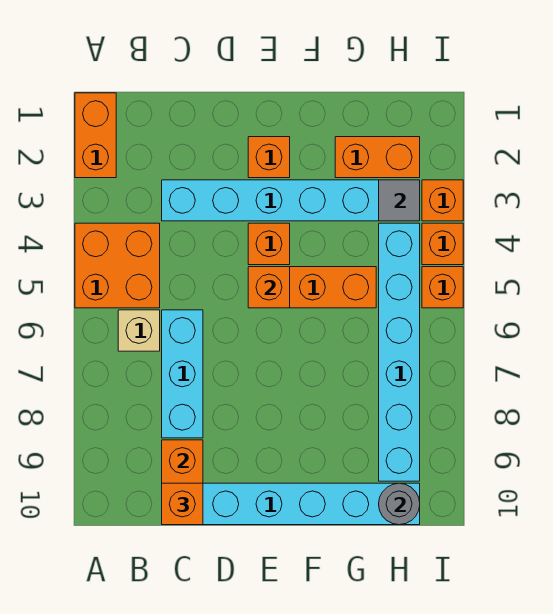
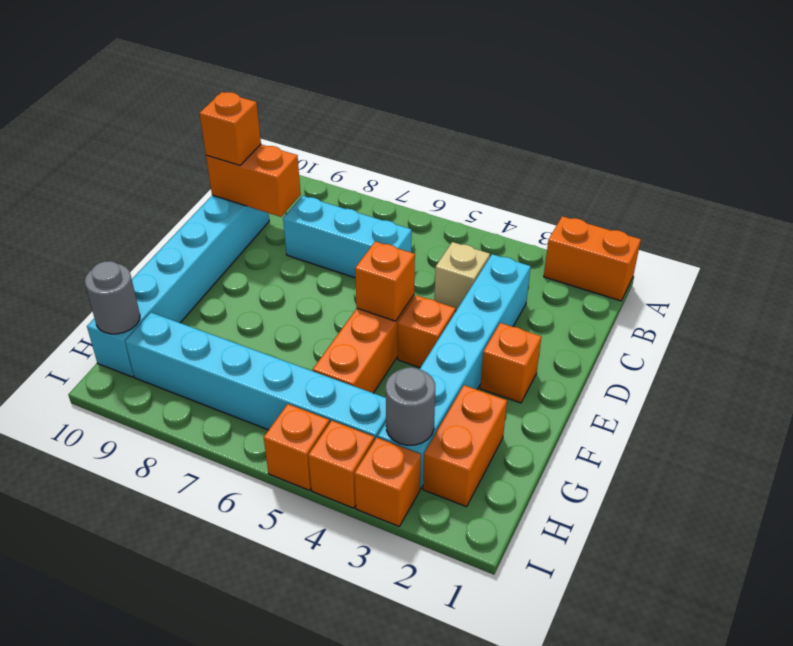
orange brick A4:B5 level 1 -> none
tan brick B6 level 1 -> tan brick C4 level 1
grey tile H3 level 2 -> grey round brick H3 level 2

